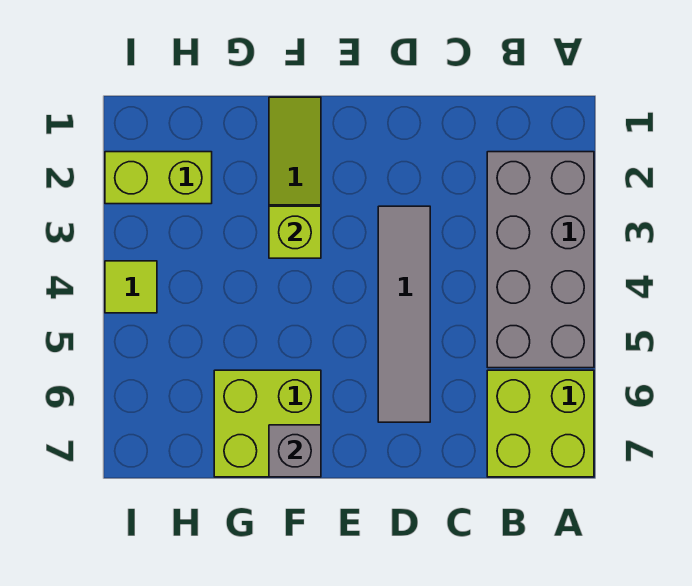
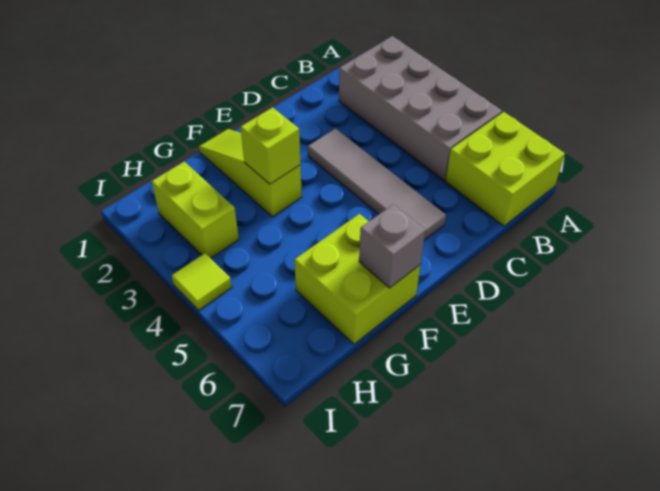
lime brick H2:I2 level 1 -> lime brick H2:H3 level 1

